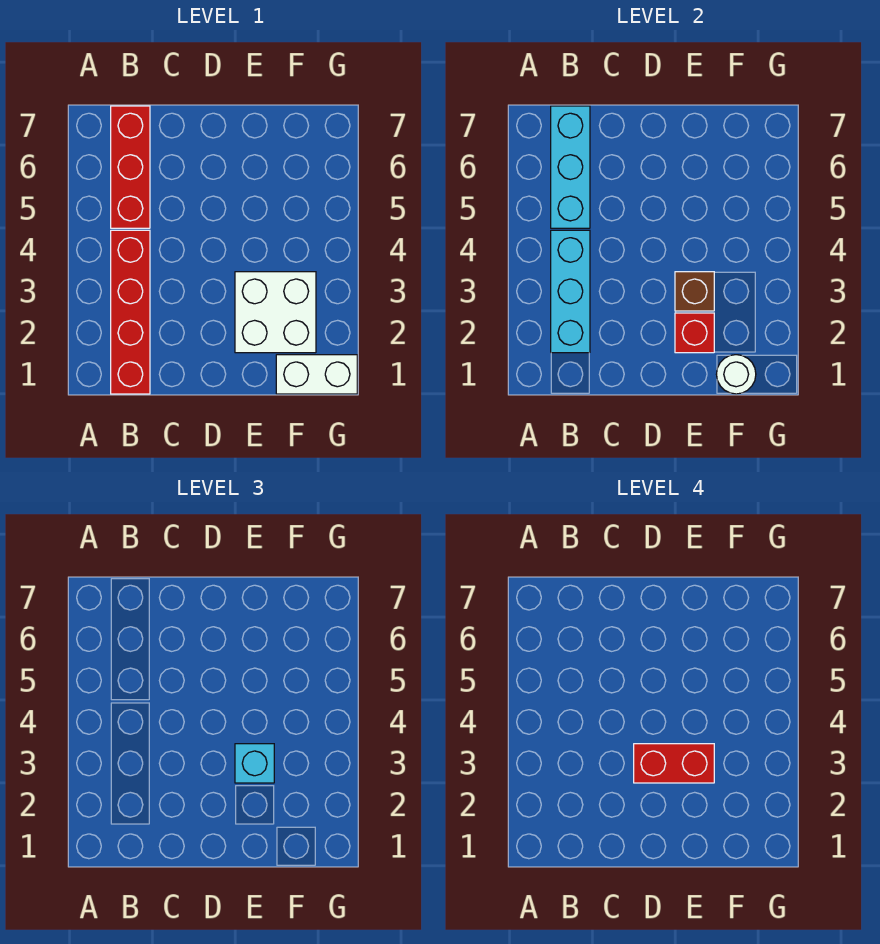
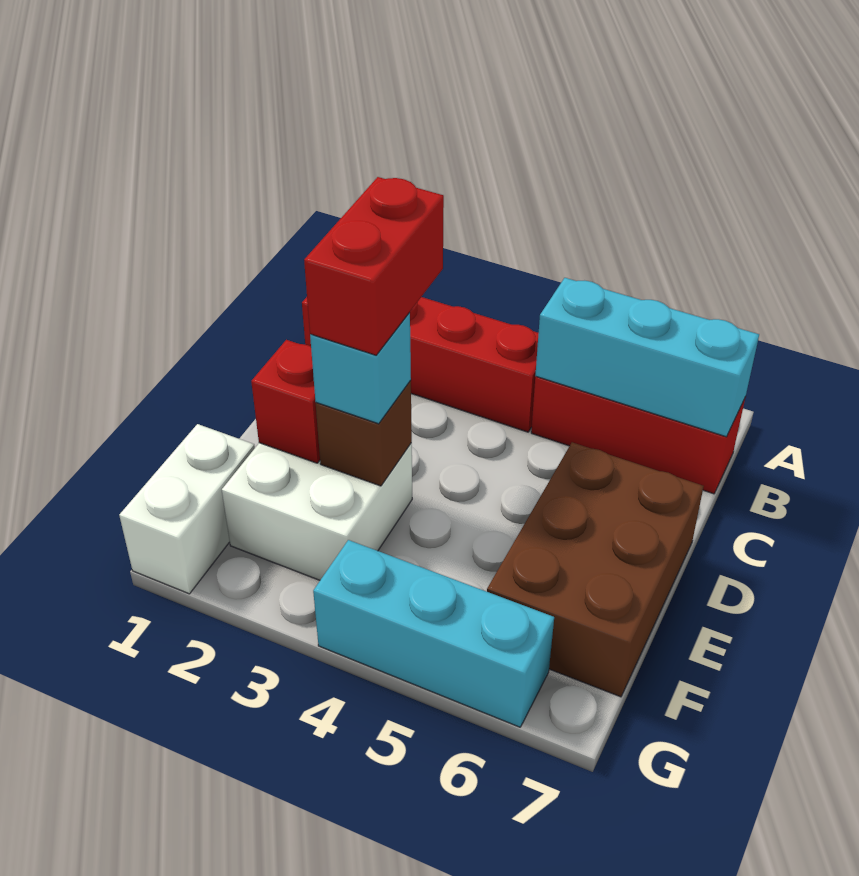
cyan brick B2:B4 level 2 -> cyan brick G4:G6 level 1
none -> brown brick D6:F7 level 1
white round brick F1 level 2 -> none

